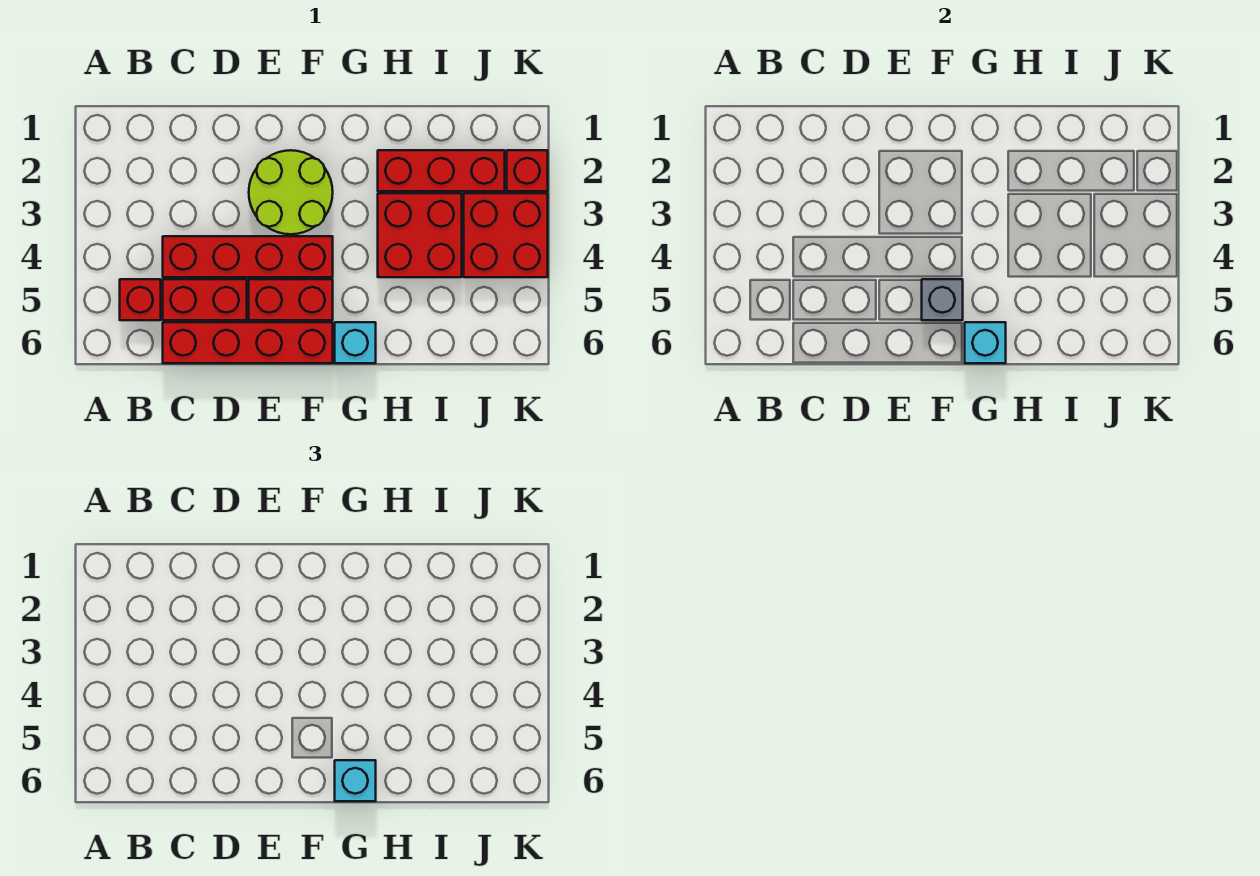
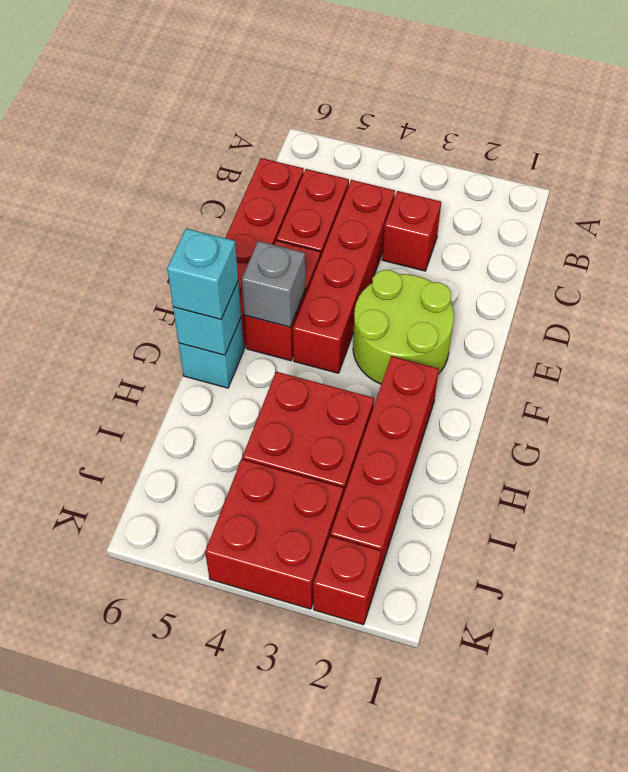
red brick B5 level 1 -> red brick C3 level 1
red brick H2:J2 level 1 -> red brick G2:J2 level 1

